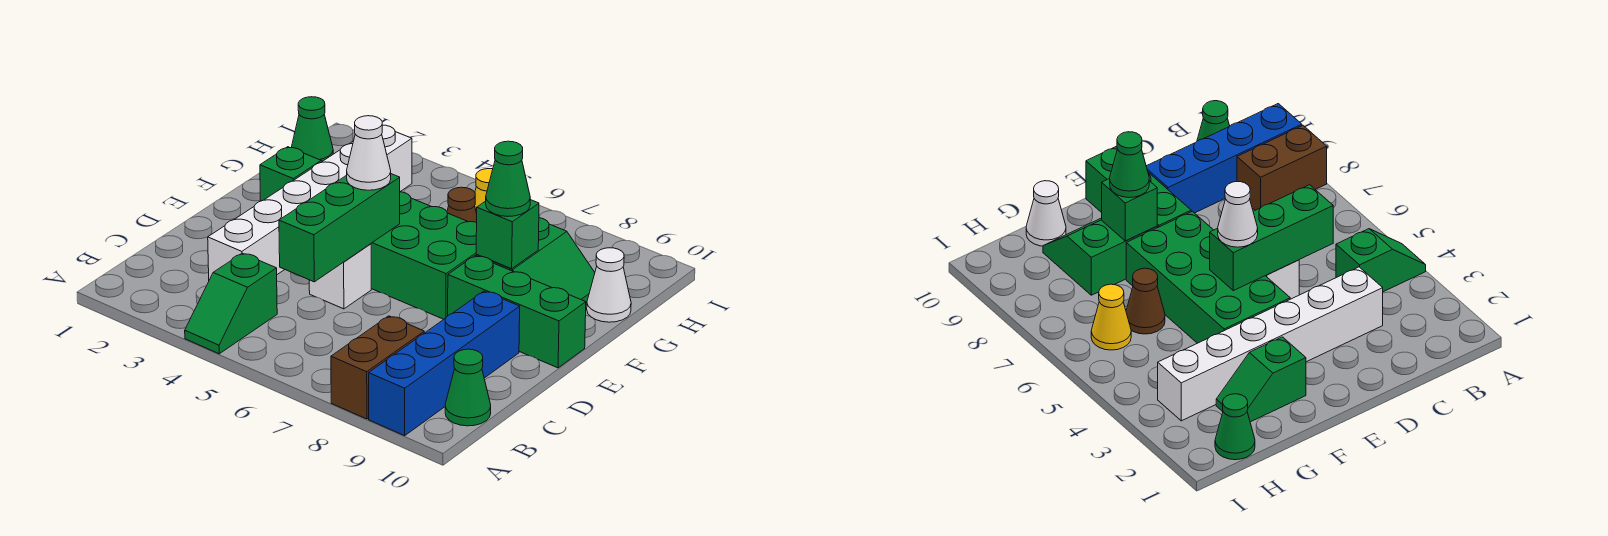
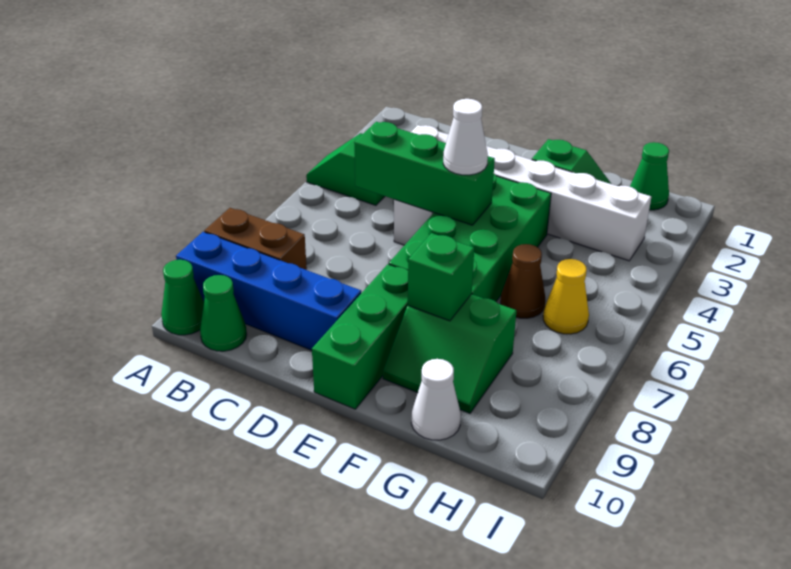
green cone F8 level 3 -> green cone A10 level 1

